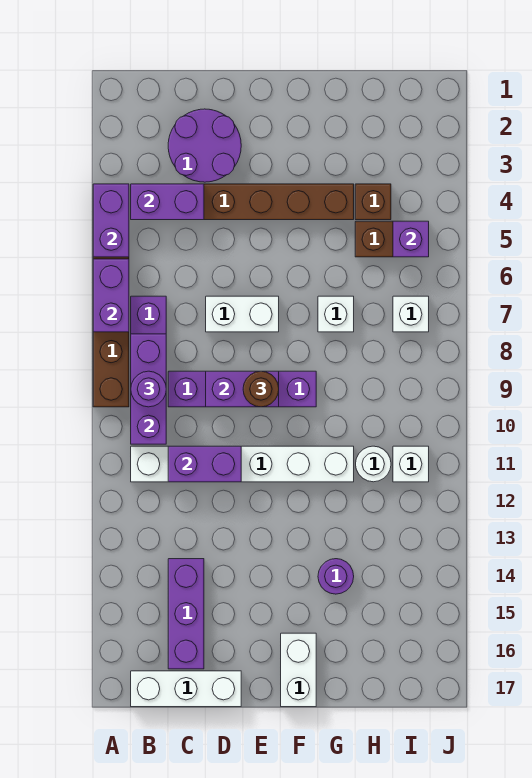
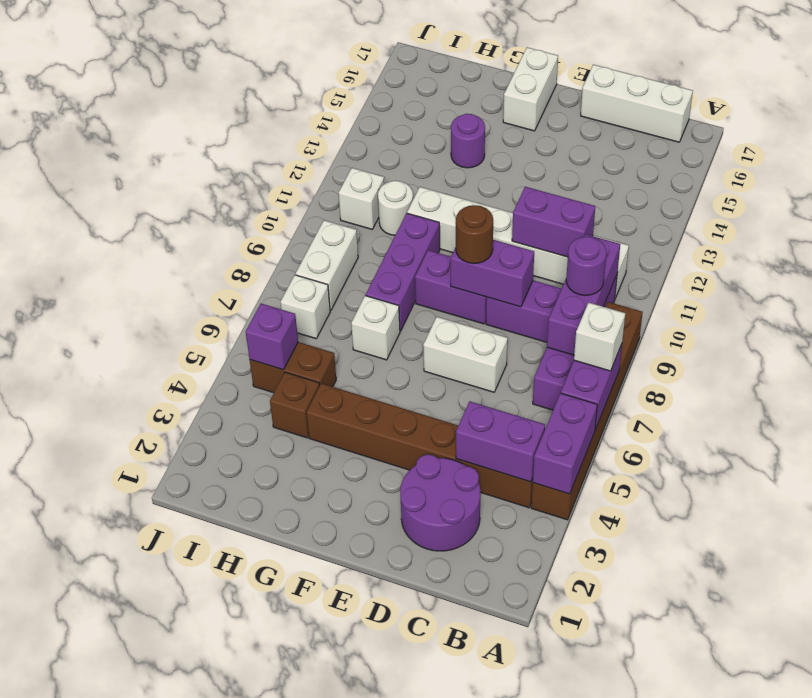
none -> white brick A7 level 3
purple brick C14:C16 level 1 -> purple brick G8:G10 level 1
none -> white brick I8:I9 level 1

